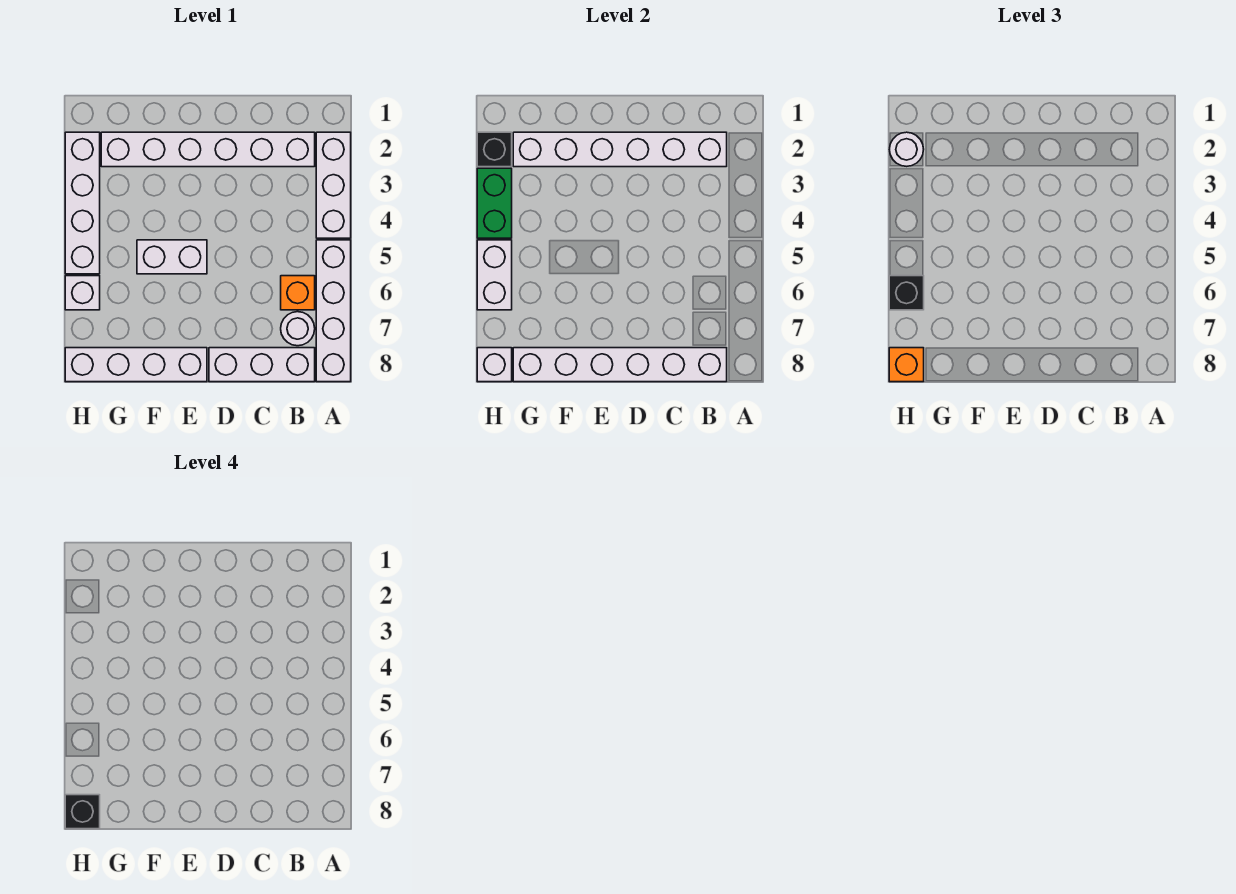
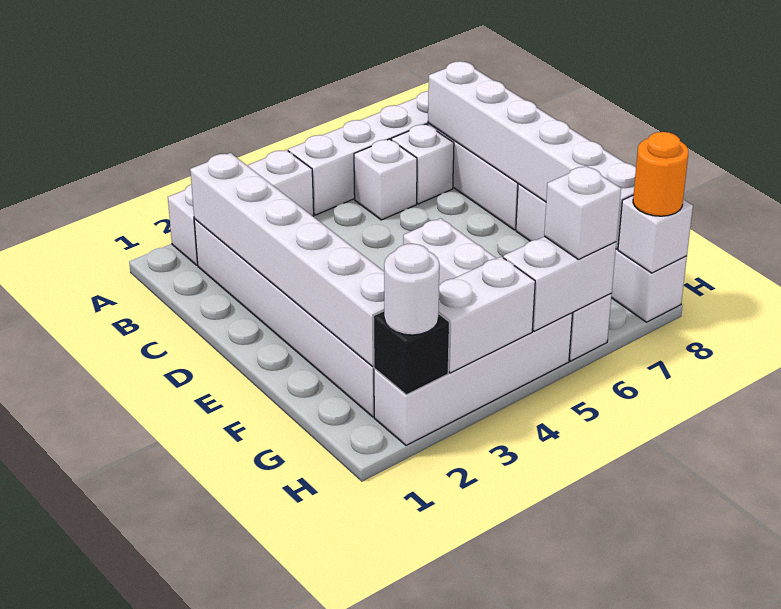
orange brick B6 level 1 -> white brick B6 level 1
white round brick B7 level 1 -> white brick B7 level 1
green brick H3:H4 level 2 -> white brick H3:H4 level 2
black brick H6 level 3 -> white brick H6 level 3
orange brick H8 level 3 -> orange round brick H8 level 3
black brick H8 level 4 -> none

